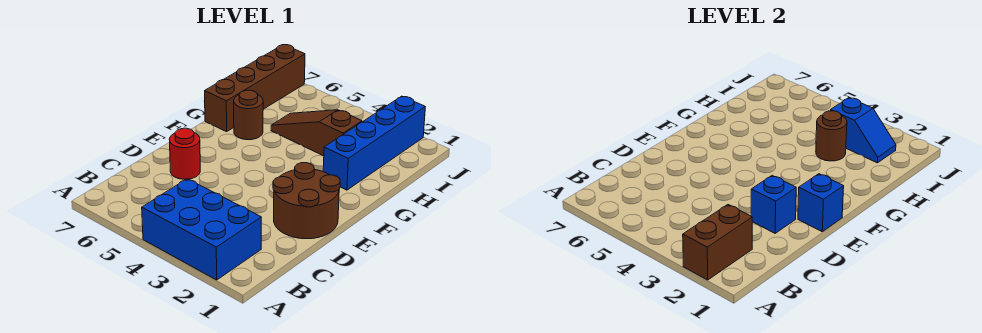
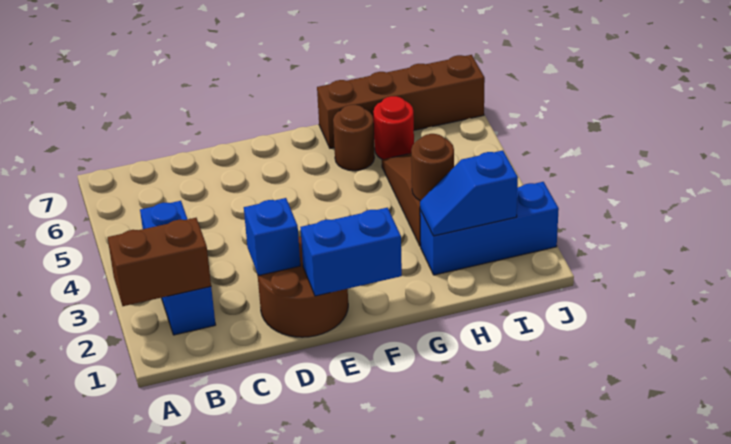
blue brick A2:B4 level 1 -> blue brick B2:B4 level 1
red round brick D6 level 1 -> red round brick H6 level 1
blue brick E1 level 2 -> blue brick E1:F1 level 2
blue brick G2:J2 level 1 -> blue brick H2:J2 level 1
blue slope I2:I3 level 2 top 3 -> blue slope H2:I2 level 2 top I

